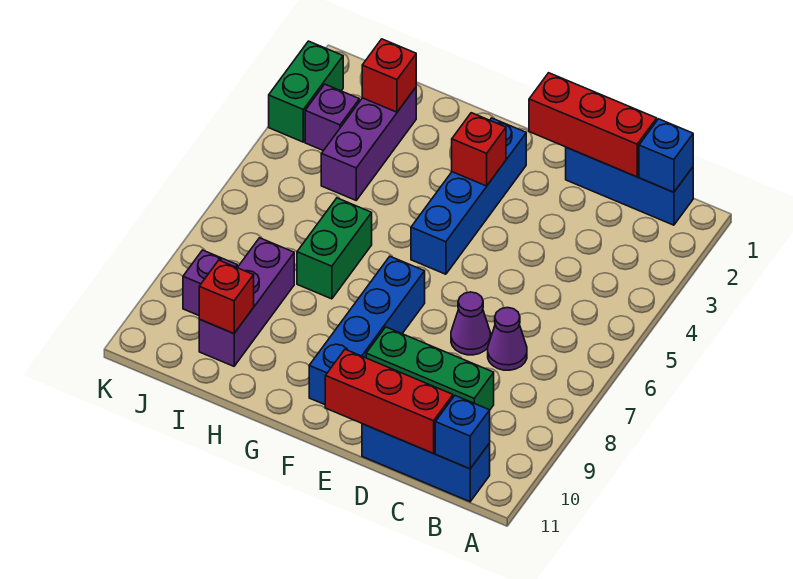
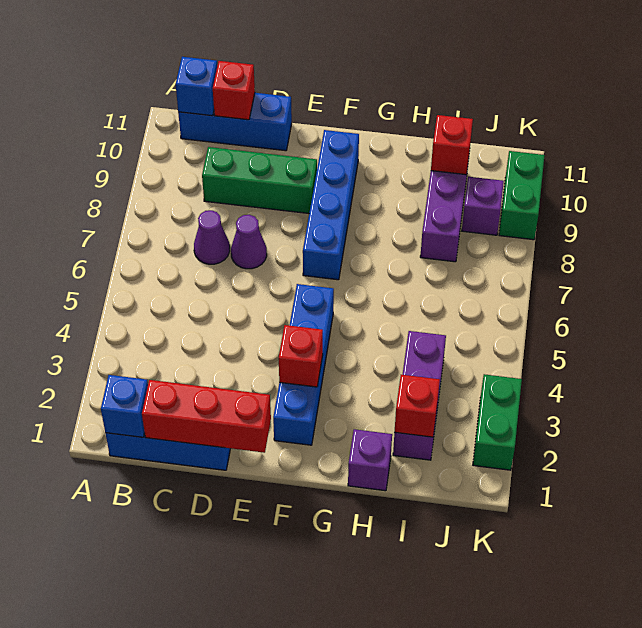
red brick C11:E11 level 2 -> red brick C11 level 2
green brick H6:H7 level 1 -> green brick K9:K10 level 1
purple brick J3 level 1 -> purple brick H1 level 1

